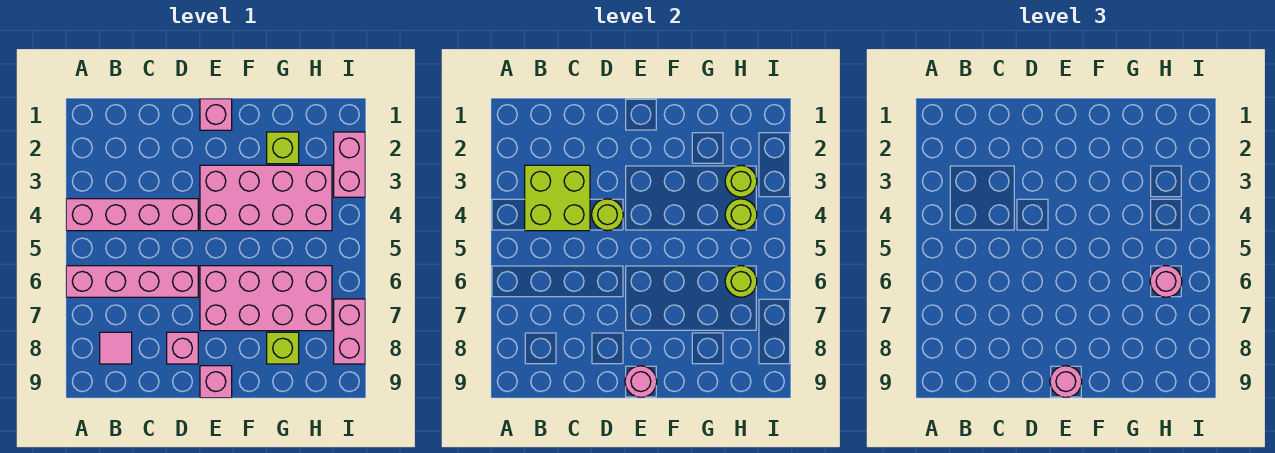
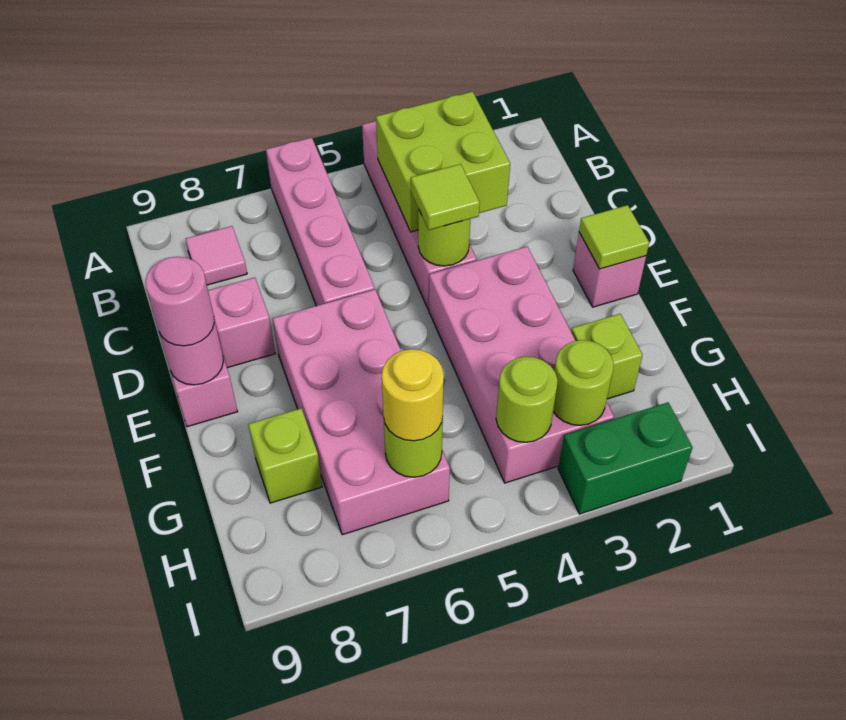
none -> lime tile D4 level 3
none -> lime tile E1 level 2
pink round brick H6 level 3 -> yellow round brick H6 level 3
pink brick I2:I3 level 1 -> green brick I2:I3 level 1
pink brick I7:I8 level 1 -> none

